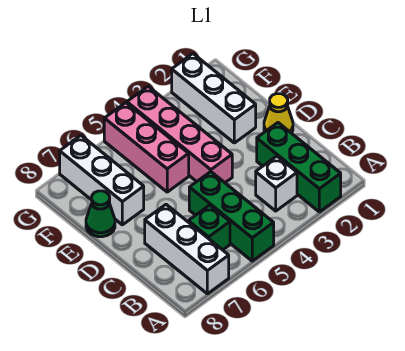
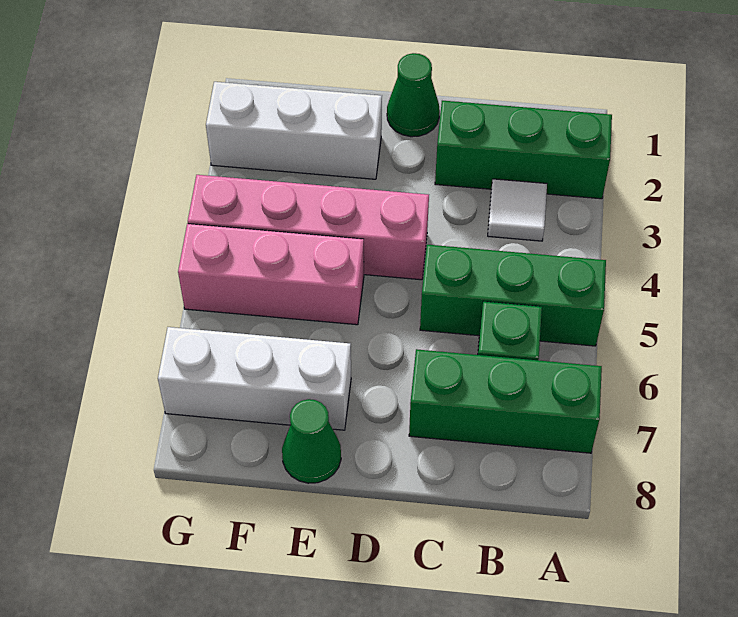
white brick A7:C7 level 1 -> green brick A7:C7 level 1
white brick B3 level 1 -> white tile B3 level 1
yellow cone D1 level 1 -> green cone D1 level 1

